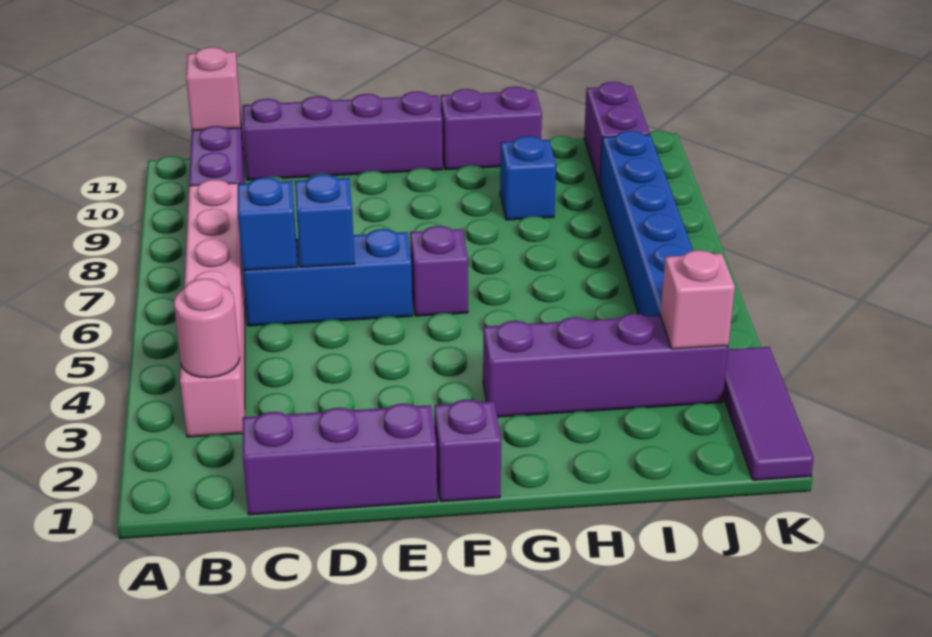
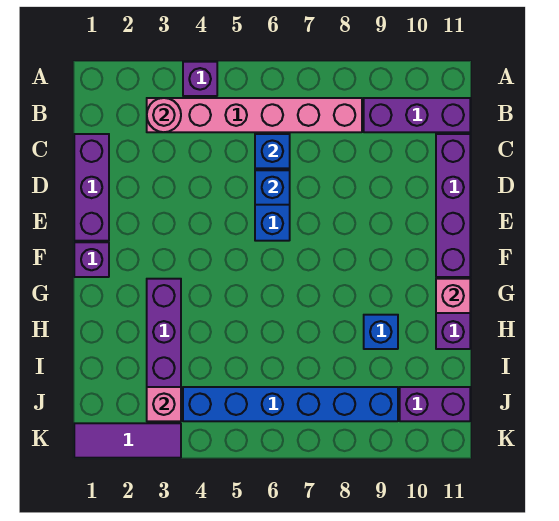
pink brick B11 level 2 -> pink brick G11 level 2
purple brick F6 level 1 -> purple brick A4 level 1

